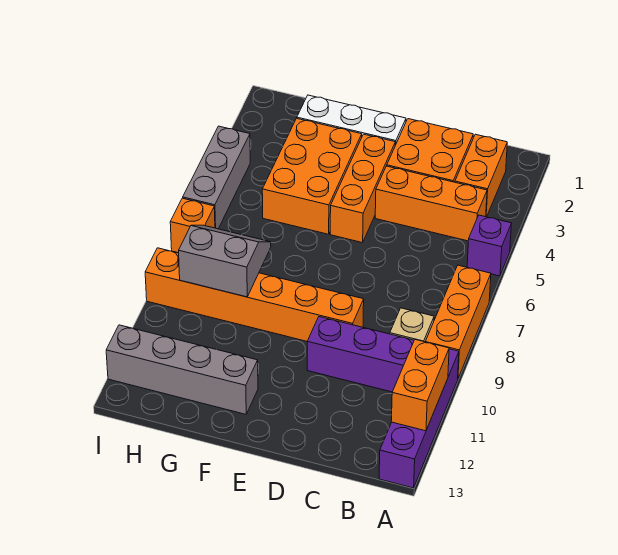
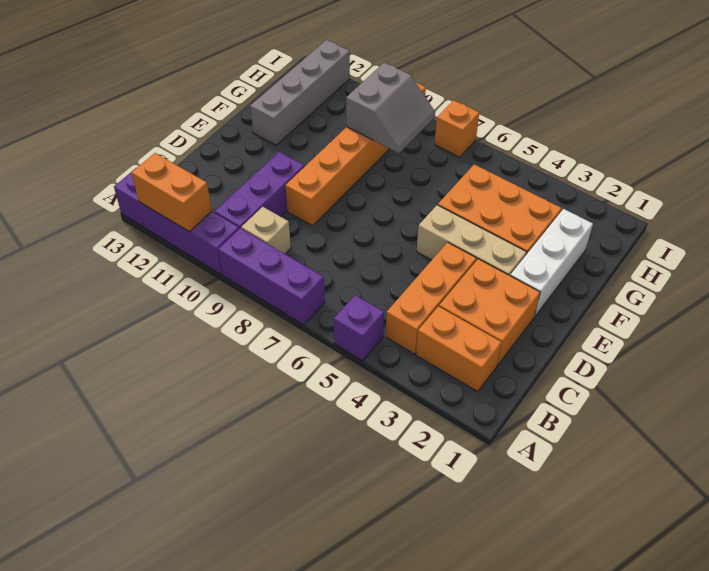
orange brick A7:A9 level 1 -> purple brick A7:A9 level 1
orange brick E3:E5 level 1 -> tan brick E3:E5 level 1
grey brick I4:I6 level 1 -> none

